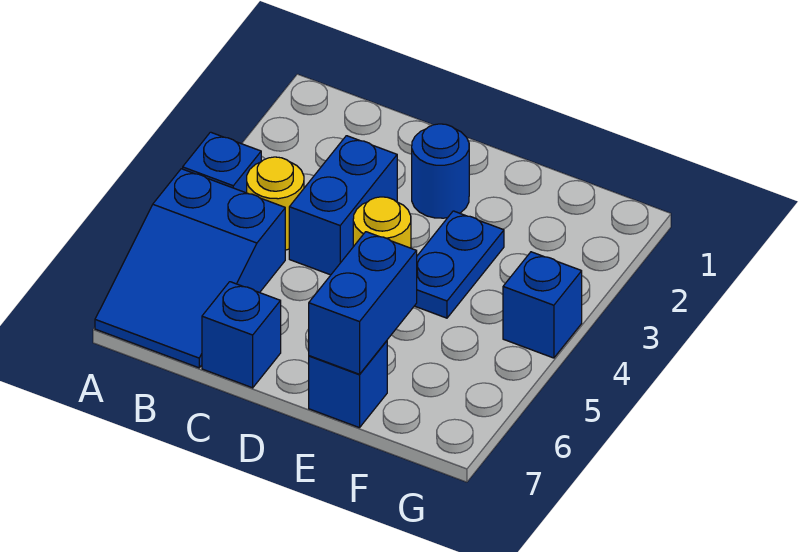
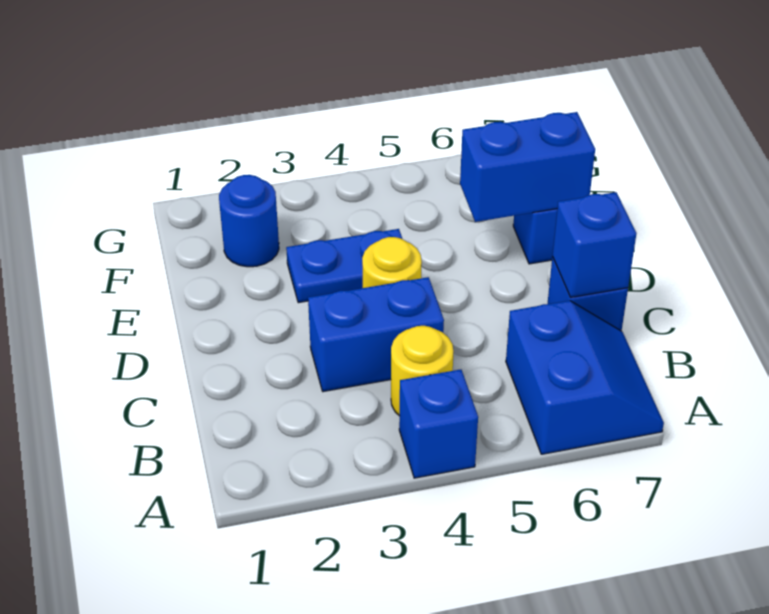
blue slope A5:B7 level 1 top 5 -> blue slope A6:B7 level 1 top 6
blue round brick D2 level 1 -> blue round brick F2 level 1
blue brick G4 level 1 -> blue brick C7 level 2

